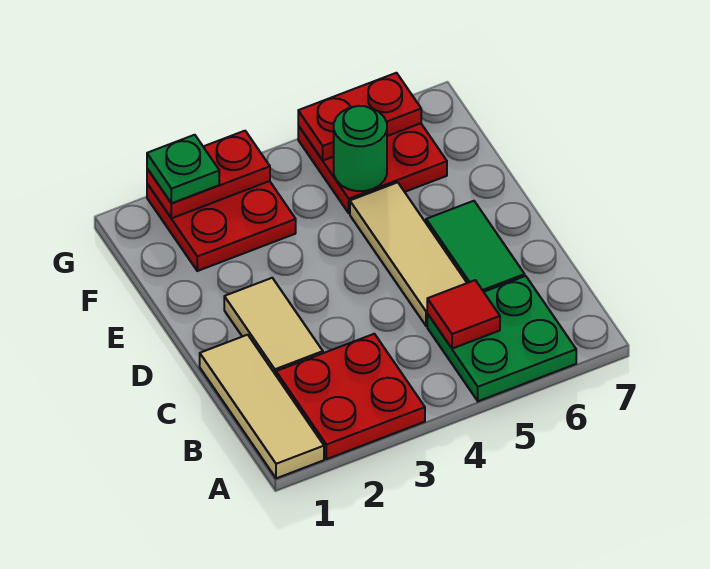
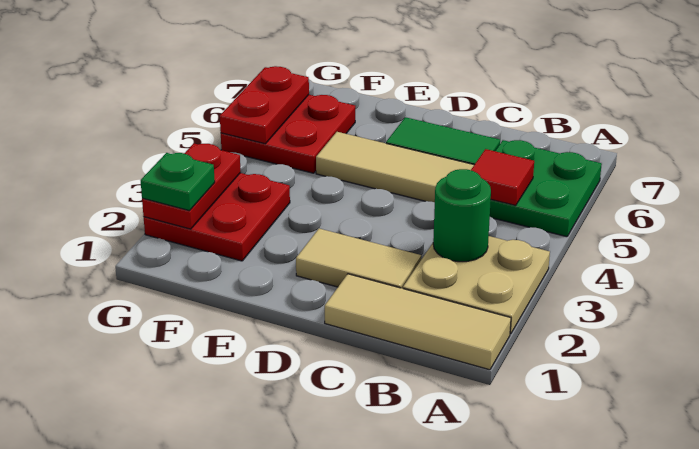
red plate A2:B3 level 1 -> tan plate A2:B3 level 1
green round brick F5 level 2 -> green round brick B3 level 2

